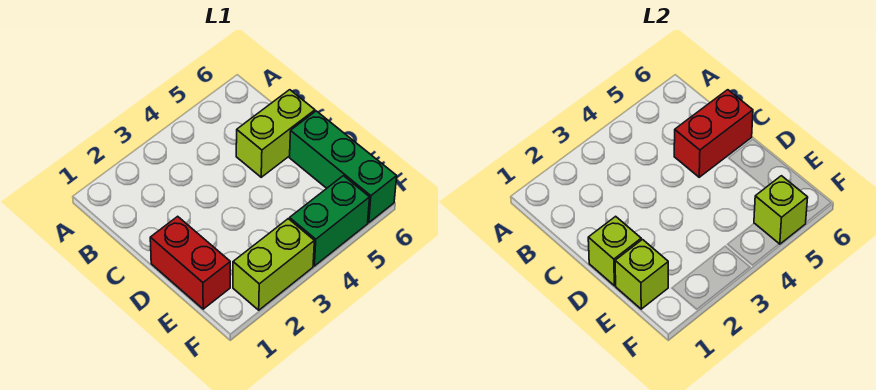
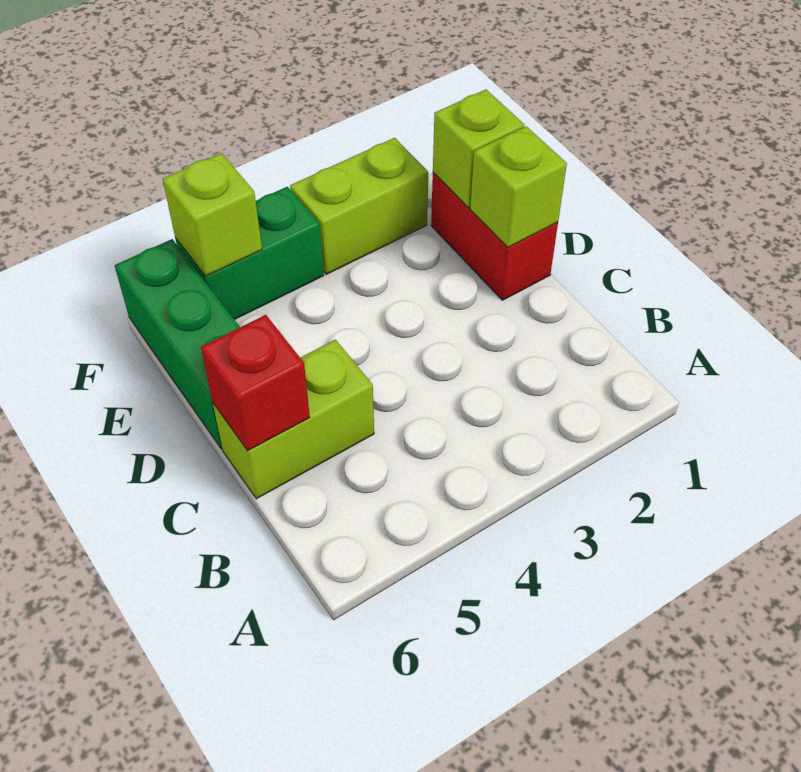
red brick C5:C6 level 2 -> red brick C6 level 2

